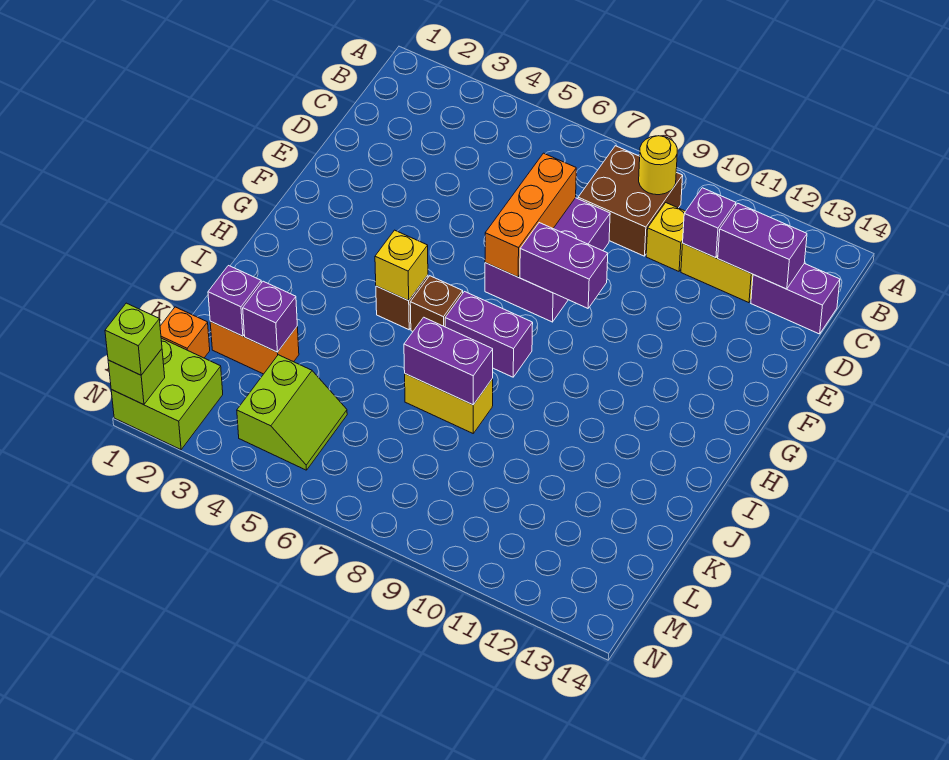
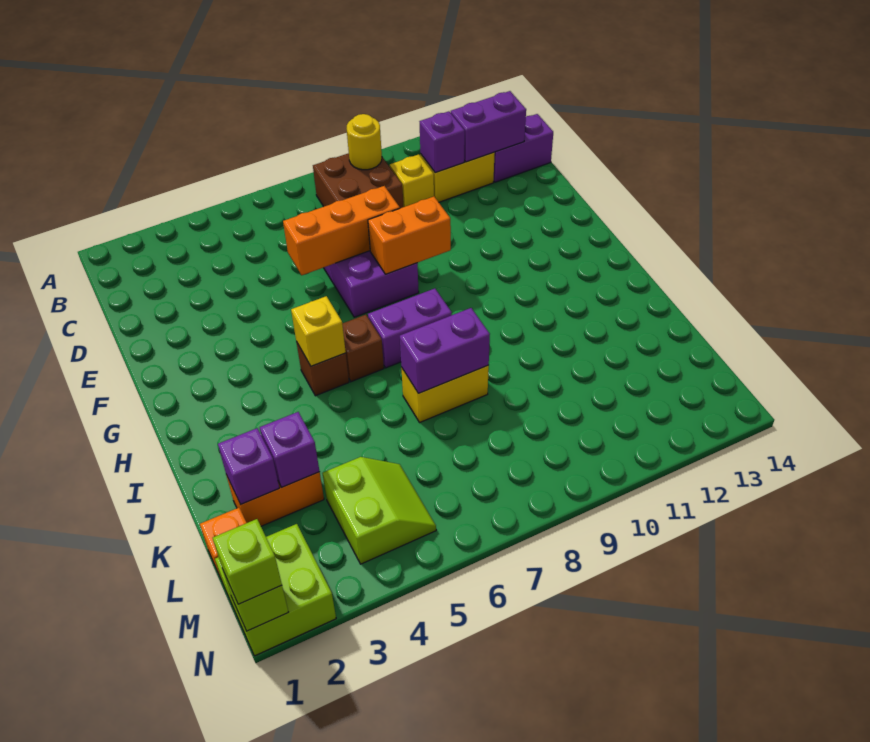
orange brick D7:F7 level 2 -> orange brick E6:E8 level 2
purple brick F8:F9 level 2 -> orange brick F8:F9 level 2

